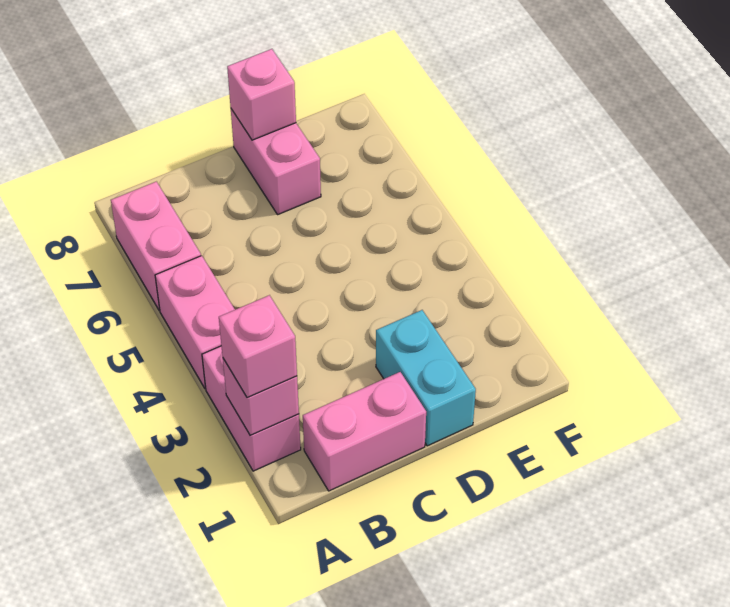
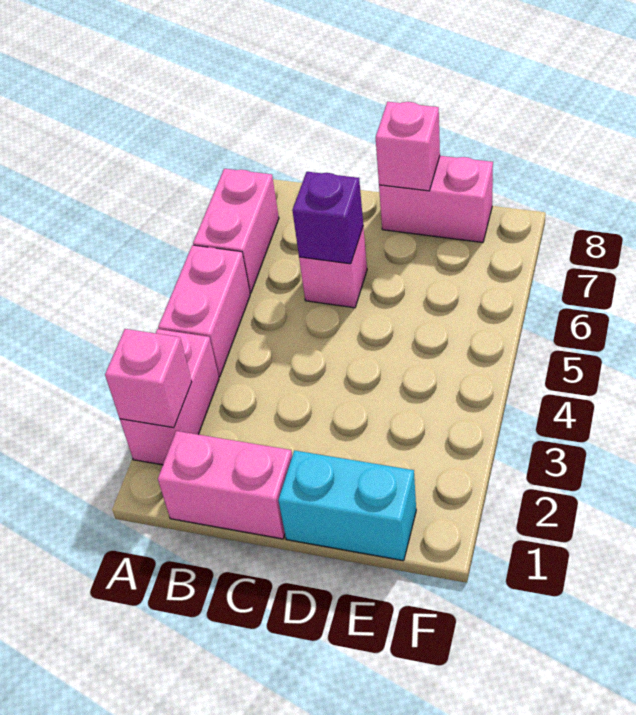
pink brick A2 level 3 -> pink brick C6 level 1
none -> purple brick C6 level 2
cyan brick D1:D2 level 1 -> cyan brick D1:E1 level 1
pink brick D7:D8 level 1 -> pink brick D8:E8 level 1

